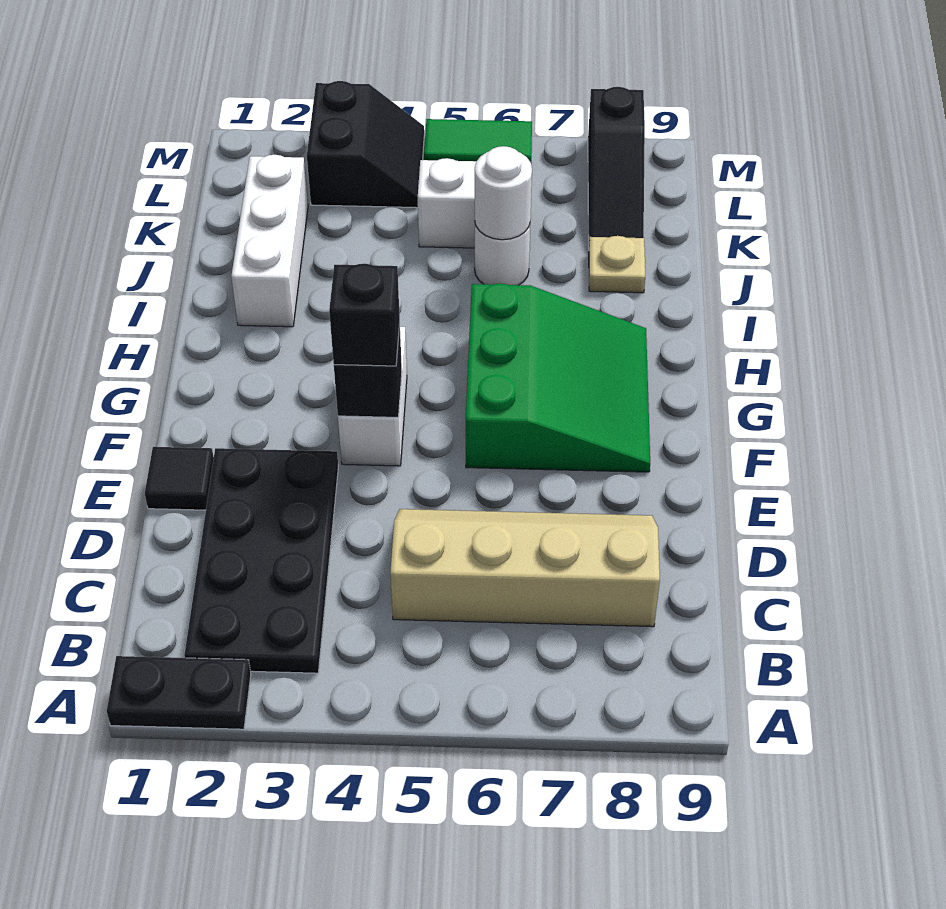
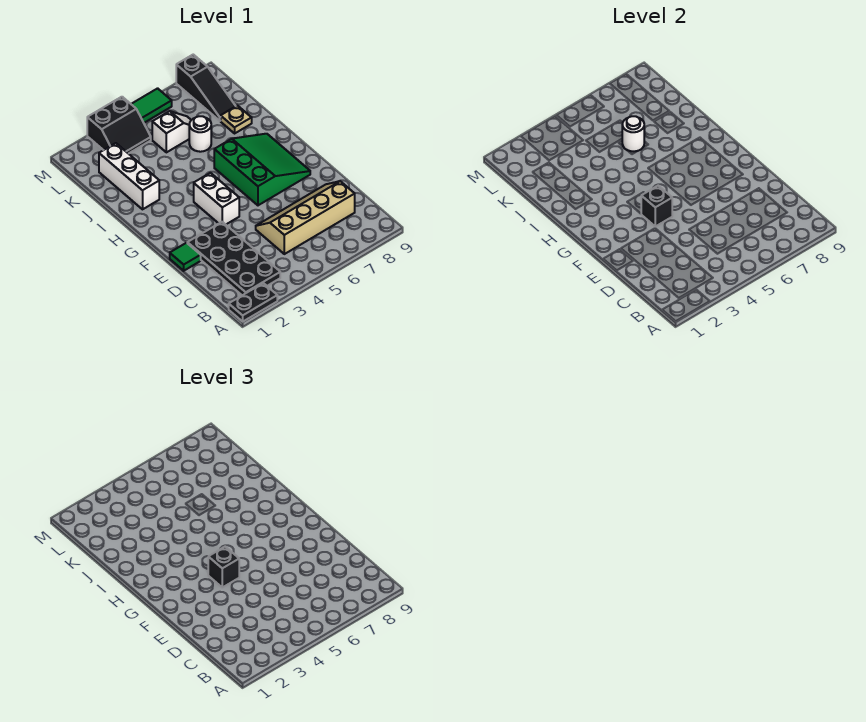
black tile E1 level 1 -> green tile E1 level 1
black slope L3:M4 level 1 top 3 -> black slope L3:M4 level 1 top M

